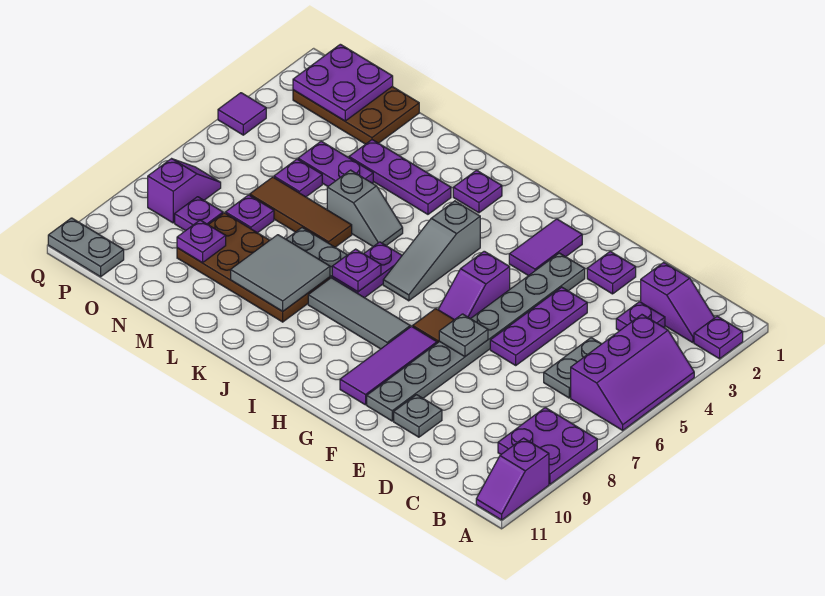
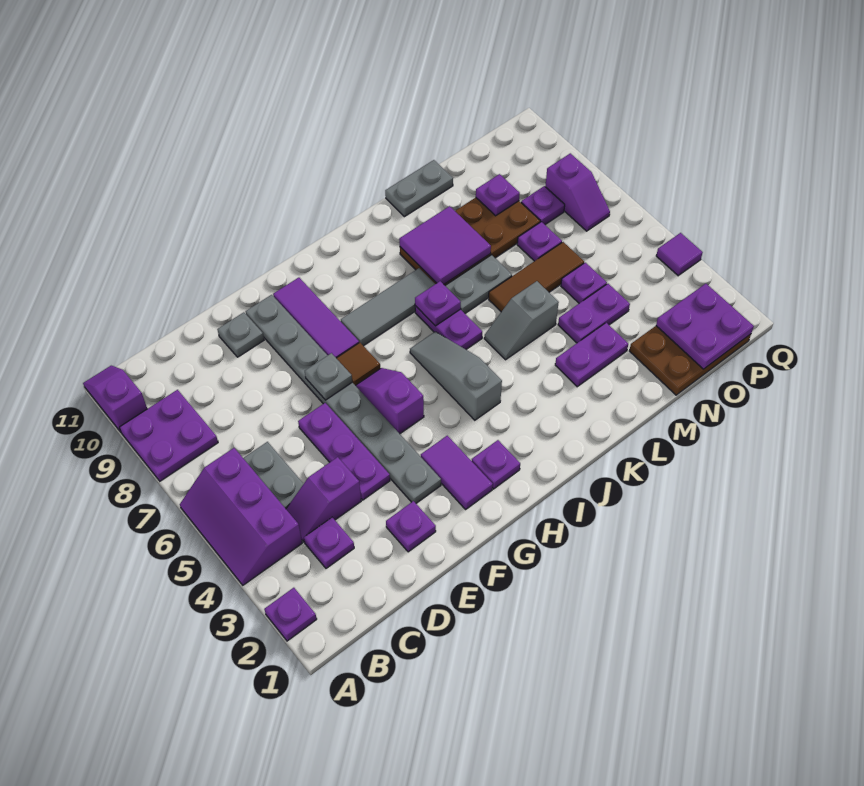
purple slope B2:C2 level 1 top C -> purple slope C4:D4 level 1 top D
purple plate J2 level 1 -> purple plate H2 level 1
purple plate K3:M3 level 1 -> purple plate L3:M3 level 1
grey tile K8:L9 level 2 -> purple tile K8:L9 level 2
grey plate P11:Q11 level 1 -> grey plate L11:M11 level 1

